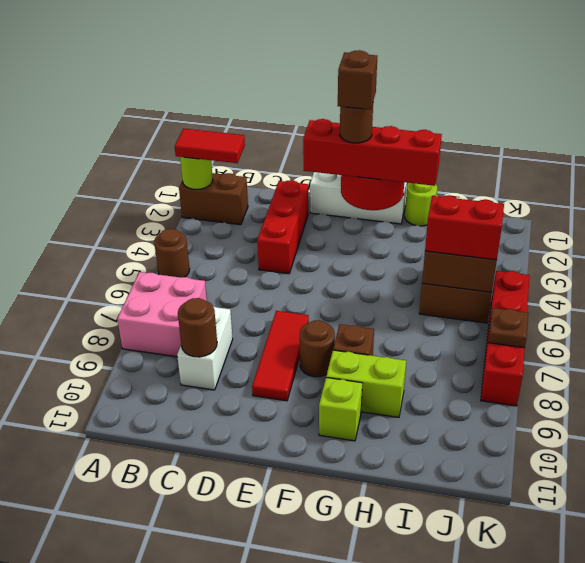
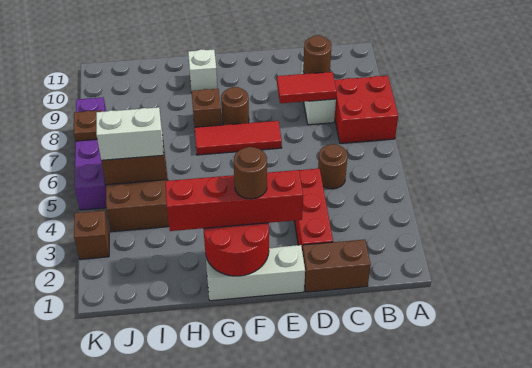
brown brick A2:B2 level 1 -> brown brick C1:D1 level 1
lime round brick A2 level 2 -> none
red tile A2:B2 level 3 -> red tile C8:D8 level 2
brown round brick A5 level 1 -> brown round brick C5 level 1
pink brick A7:B8 level 1 -> red brick A7:B8 level 1
red tile E7:E9 level 1 -> red tile E7:G7 level 1
brown brick F2 level 5 -> brown brick K3 level 1
lime brick G9:H9 level 1 -> none
lime brick G10 level 1 -> white brick G10 level 1
lime round brick H1 level 1 -> none
red brick I5:J5 level 3 -> white brick I5:J5 level 3
red brick K5:K8 level 1 -> purple brick K5:K8 level 1

